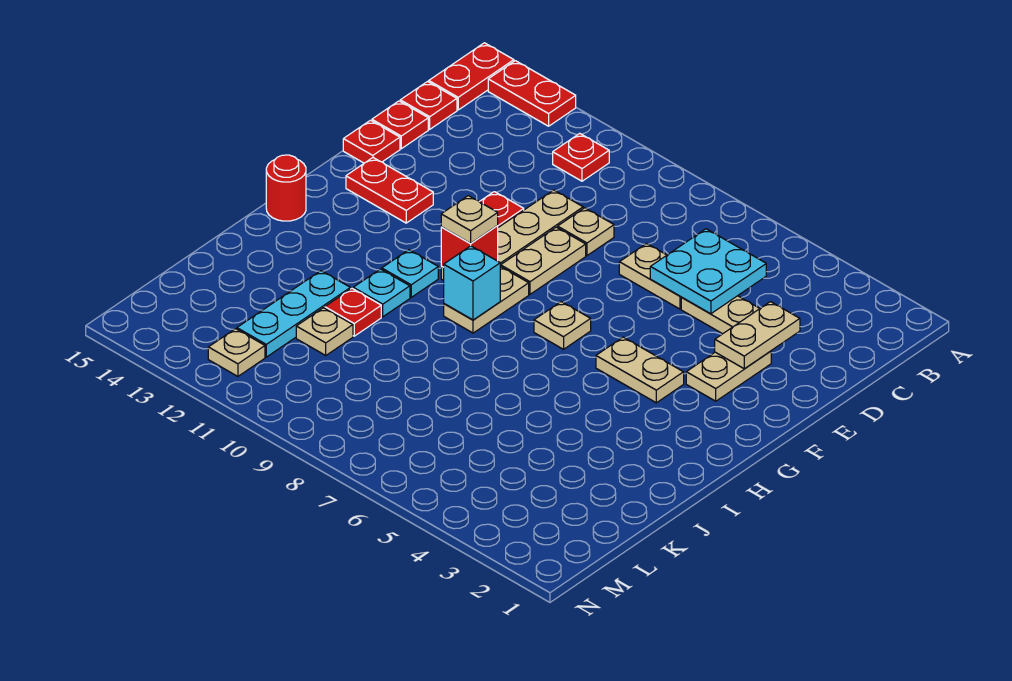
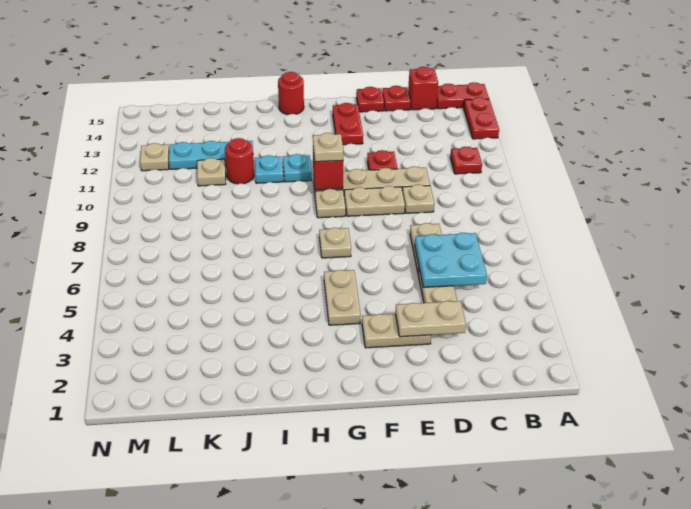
red plate C15 level 1 -> red brick C15 level 1
tan plate G9:H9 level 1 -> tan plate G9 level 1
cyan brick H9 level 2 -> none
red plate J11 level 1 -> red round brick J11 level 1

